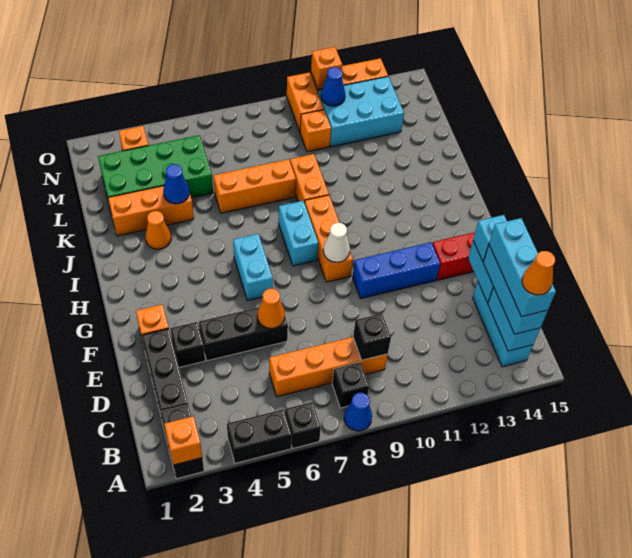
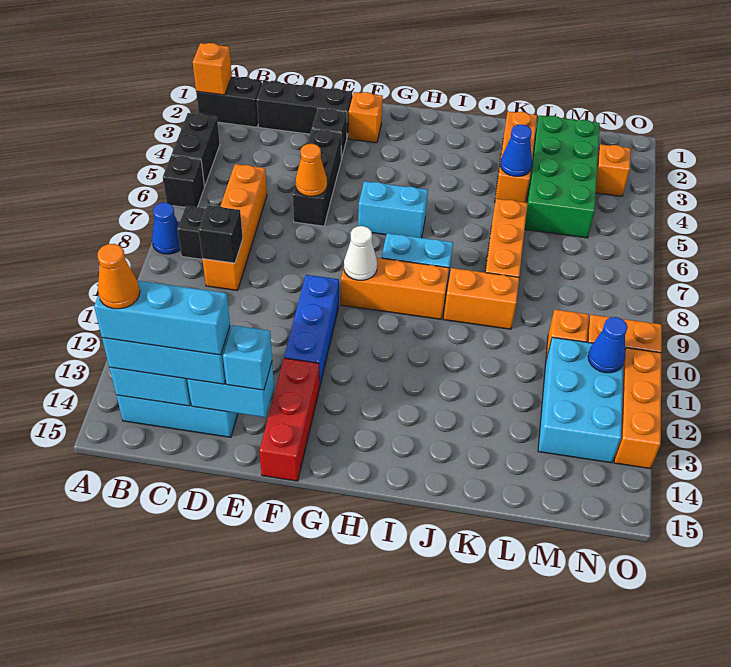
orange cone J3 level 1 -> none
orange brick O11 level 2 -> none

